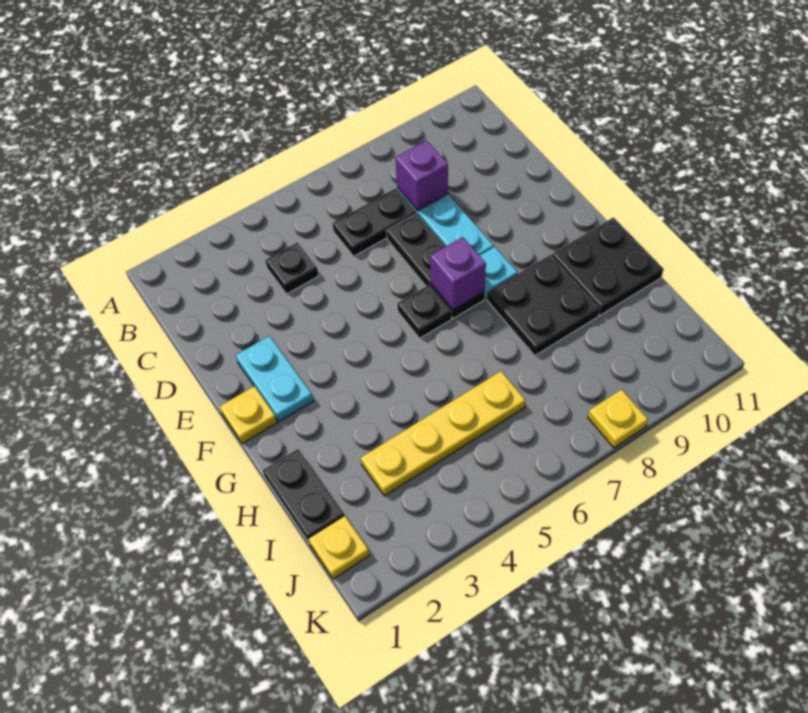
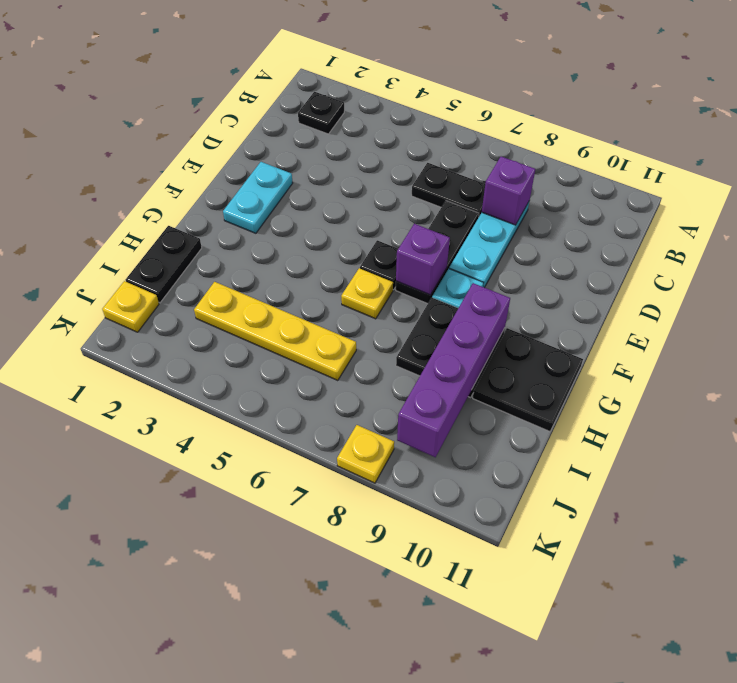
black plate C4 level 1 -> black plate B2 level 1
yellow plate F1 level 1 -> yellow plate G6 level 1
none -> purple brick G9:J9 level 2

